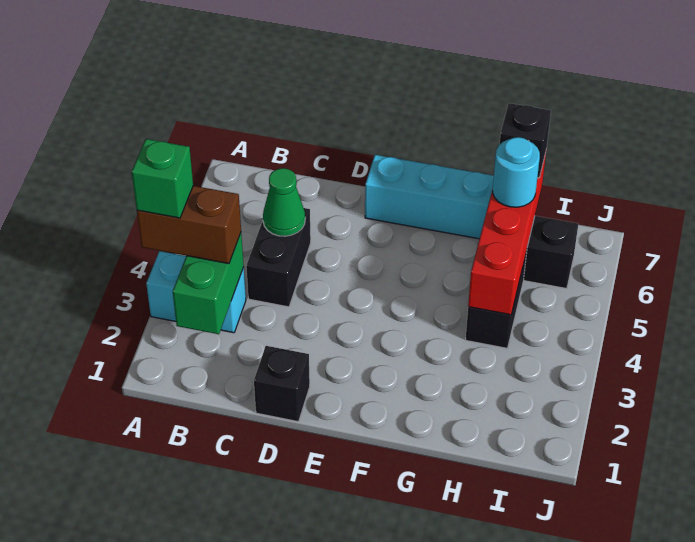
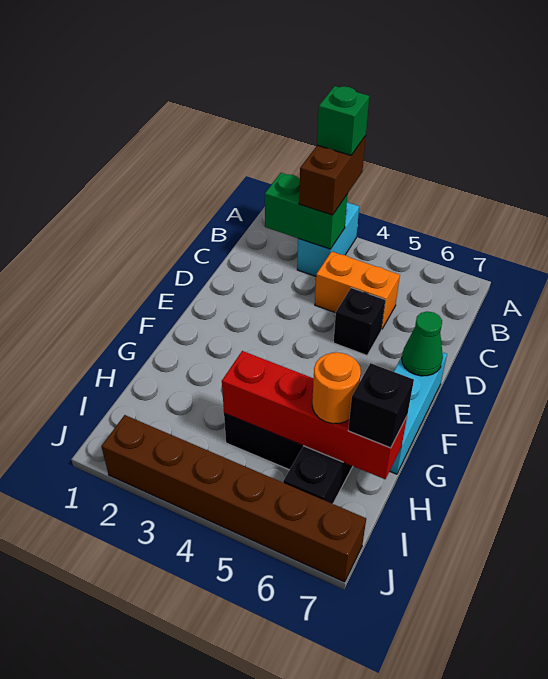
black brick C4:C5 level 1 -> orange brick C4:C5 level 1
green cone C5 level 2 -> green cone E7 level 2
black brick D1 level 1 -> black brick D5 level 1
cyan round brick H6 level 3 -> orange round brick H6 level 3
none -> brown brick J2:J7 level 1

